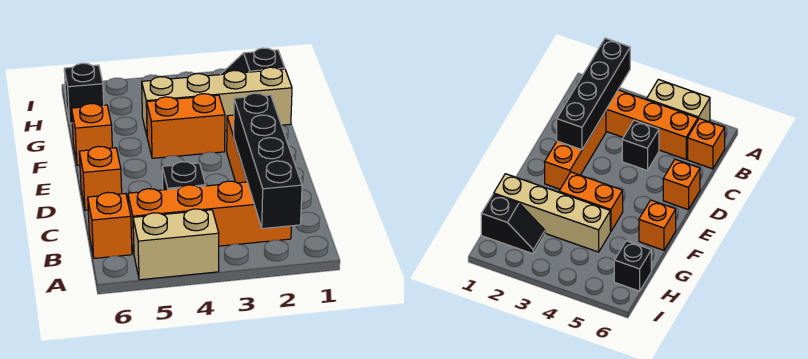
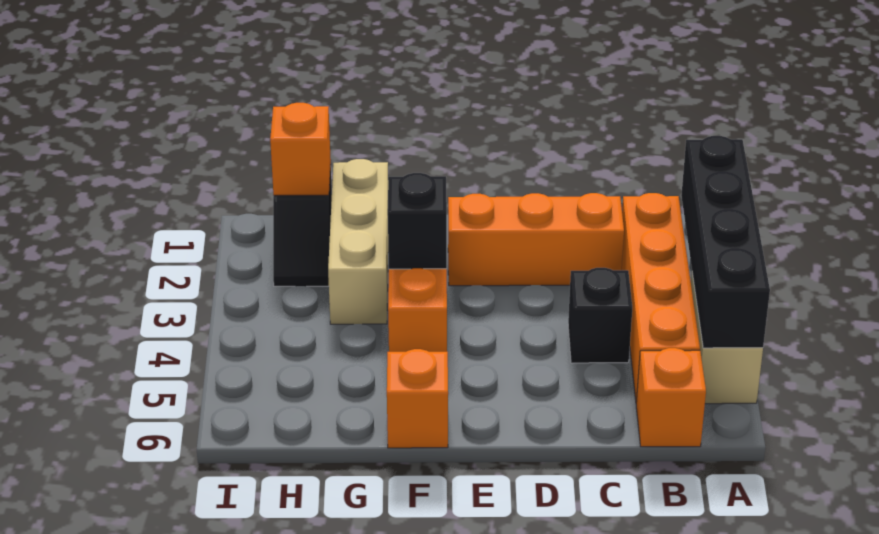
black brick A2:D2 level 2 -> black brick A2:A5 level 2
orange brick D6 level 1 -> orange brick H1 level 2
tan brick G1:G4 level 1 -> tan brick G1:G3 level 1
black brick H6 level 1 -> black brick F3 level 2

